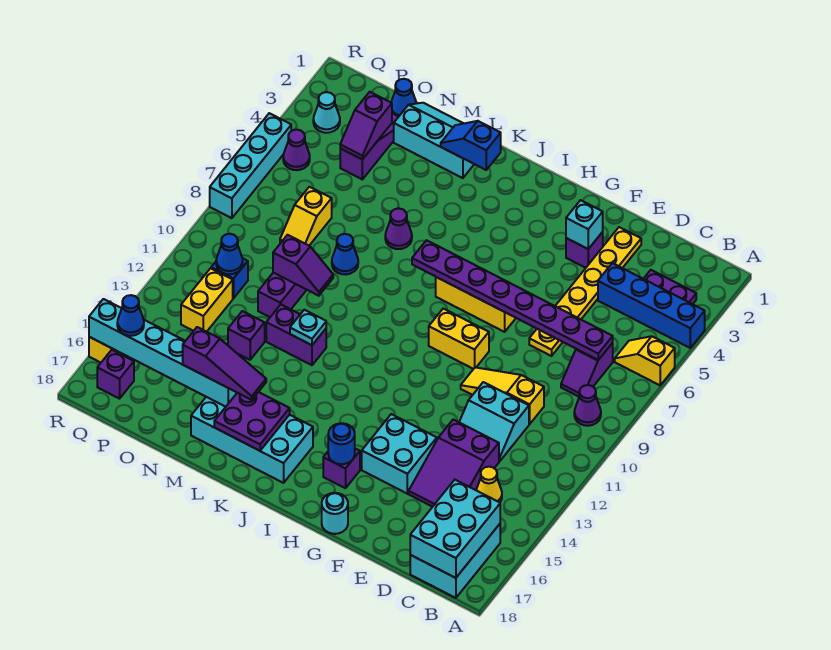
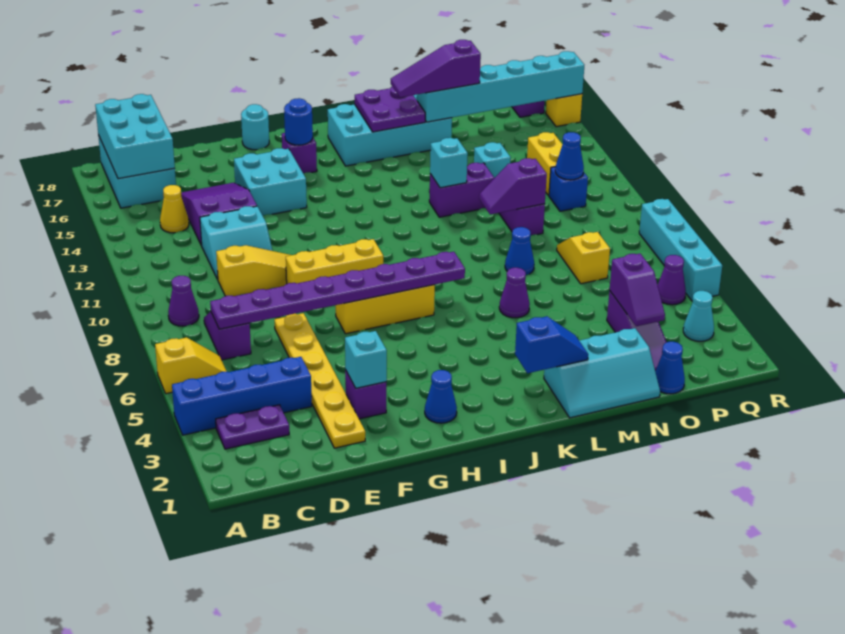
cyan slope D11:E12 level 1 top 11 -> cyan slope D11:E12 level 1 top 12
yellow brick G9:H9 level 1 -> yellow brick F9:H9 level 1
cyan plate L12 level 2 -> cyan brick L12 level 2
purple brick N13 level 1 -> cyan brick N13 level 1
purple slope O3:O4 level 2 top 3 -> purple slope O3:O4 level 2 top 4
blue cone Q16 level 3 -> blue cone H2 level 1

